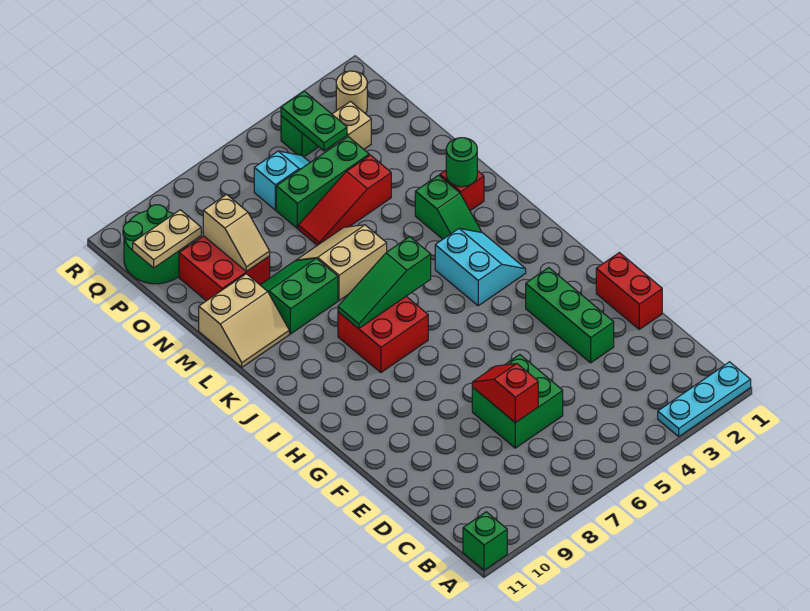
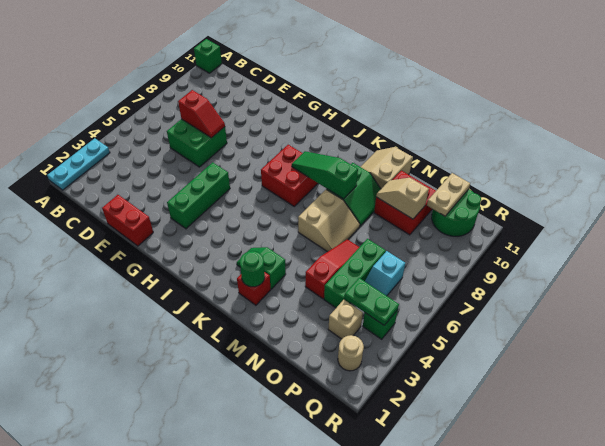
green brick E3:G3 level 1 -> green brick G3:G5 level 1
cyan slope I3:J4 level 1 top 4 -> none
green slope J6:J8 level 2 top 6 -> green slope J8:L8 level 2 top L

